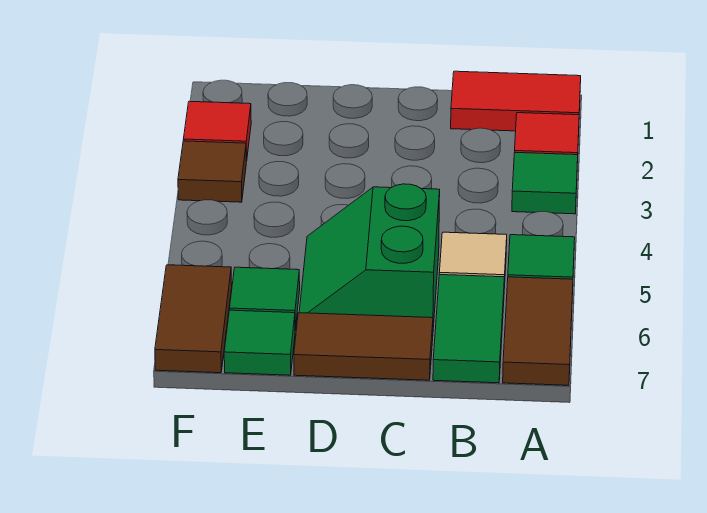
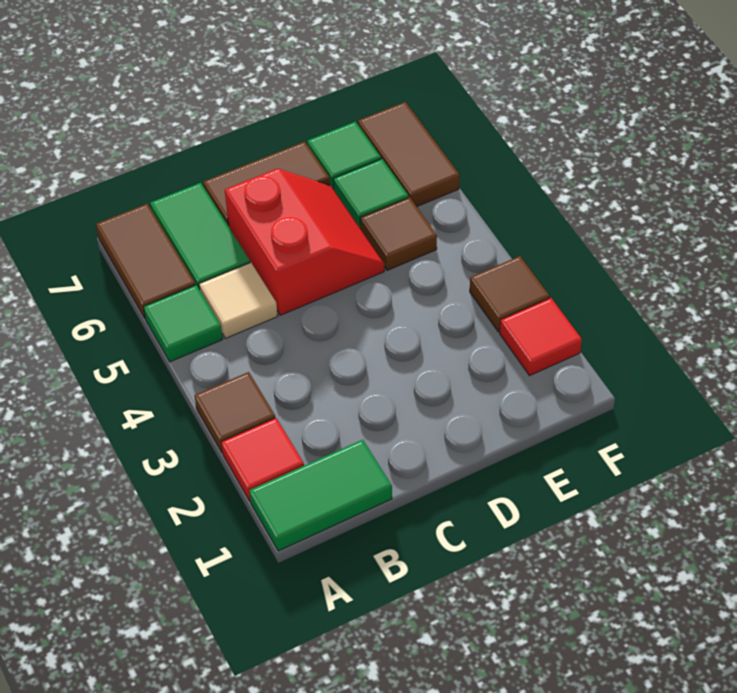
red tile A1:B1 level 1 -> green tile A1:B1 level 1
green tile A3 level 1 -> brown tile A3 level 1
green slope C5:D6 level 1 top C -> red slope C5:D6 level 1 top C
none -> brown tile E5 level 1

